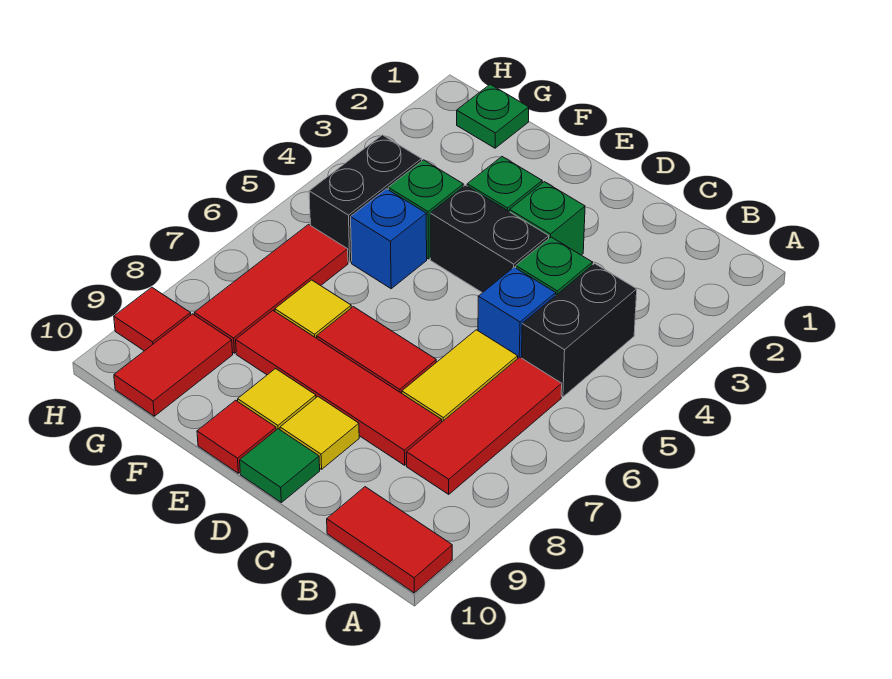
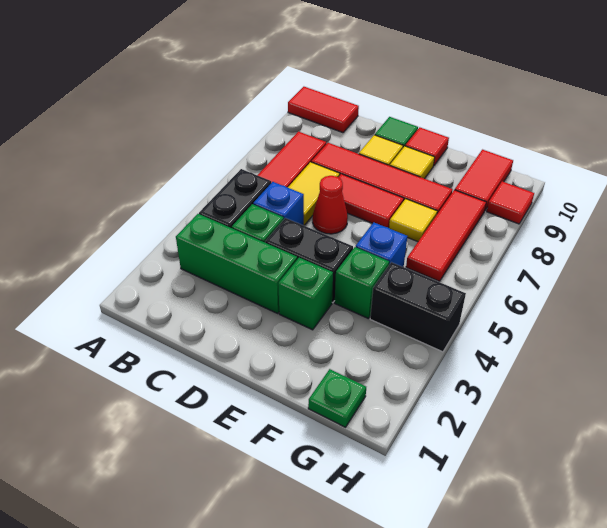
green brick D3 level 1 -> green brick B3:D3 level 1
none -> red cone D6 level 1
black brick G4:G5 level 1 -> black brick G4:H4 level 1

